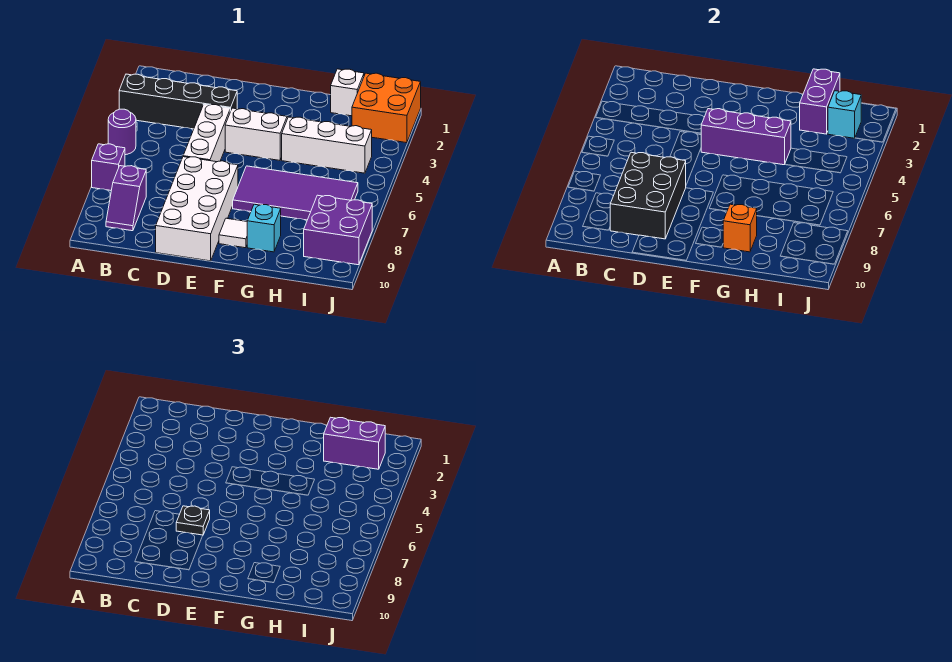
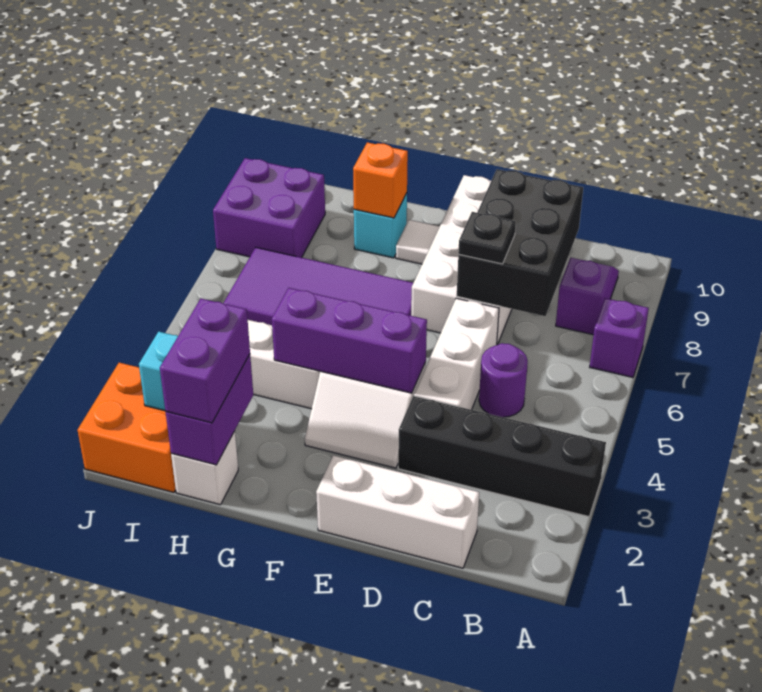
purple round brick A5 level 1 -> purple round brick C5 level 1
none -> white brick C1:E1 level 1
purple brick H2:I2 level 3 -> purple brick H1:H2 level 3

